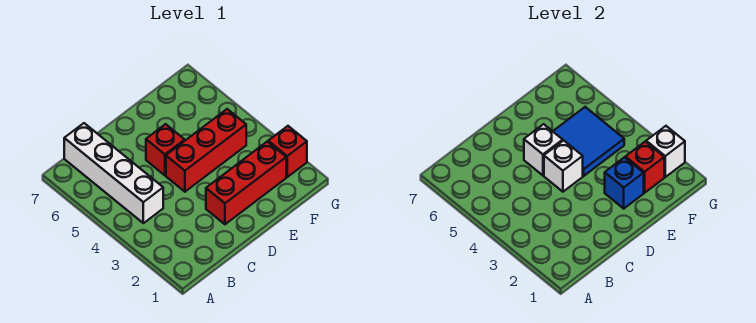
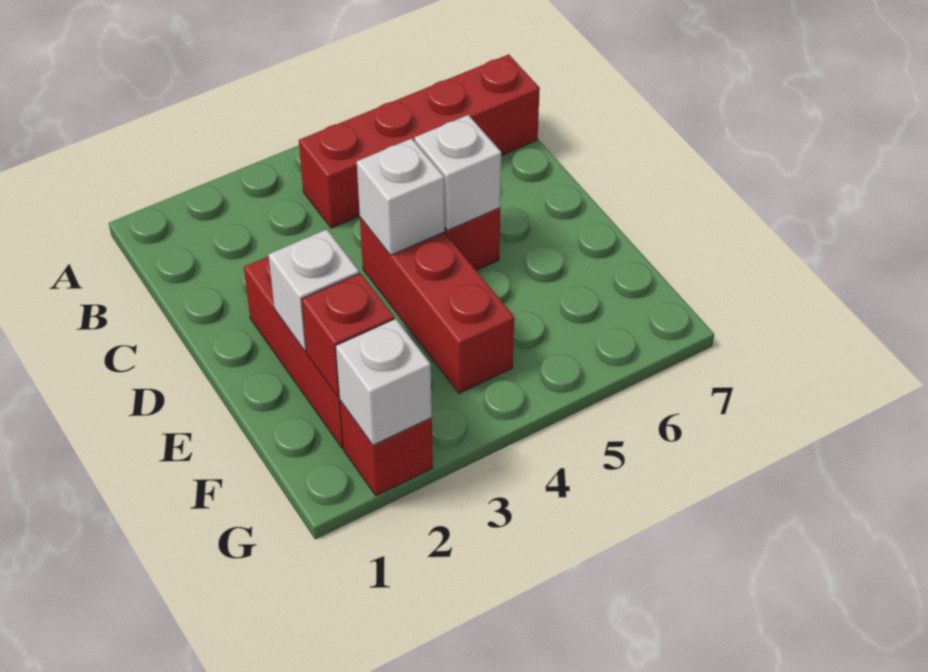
white brick B4:B7 level 1 -> red brick B4:B7 level 1
blue brick E2 level 2 -> white brick E2 level 2
blue tile E4:F5 level 2 -> none

